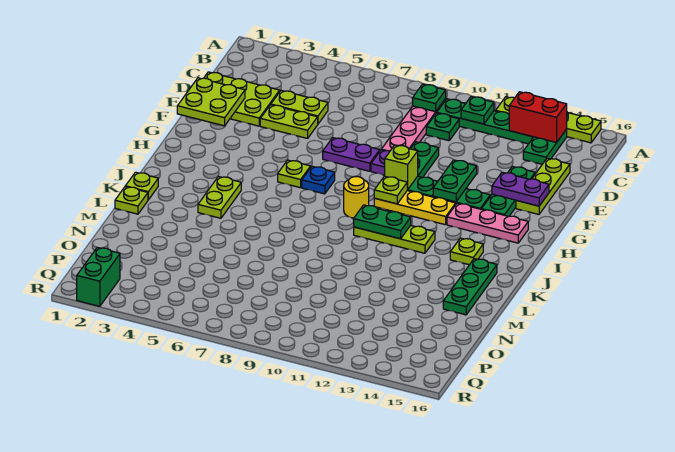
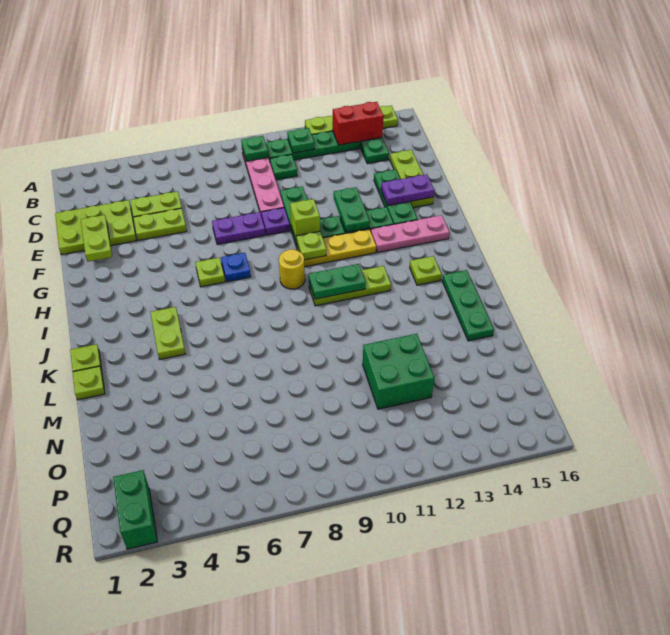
lime plate E1:F2 level 2 -> lime plate E2:F2 level 2
none -> green brick N11:O12 level 1

